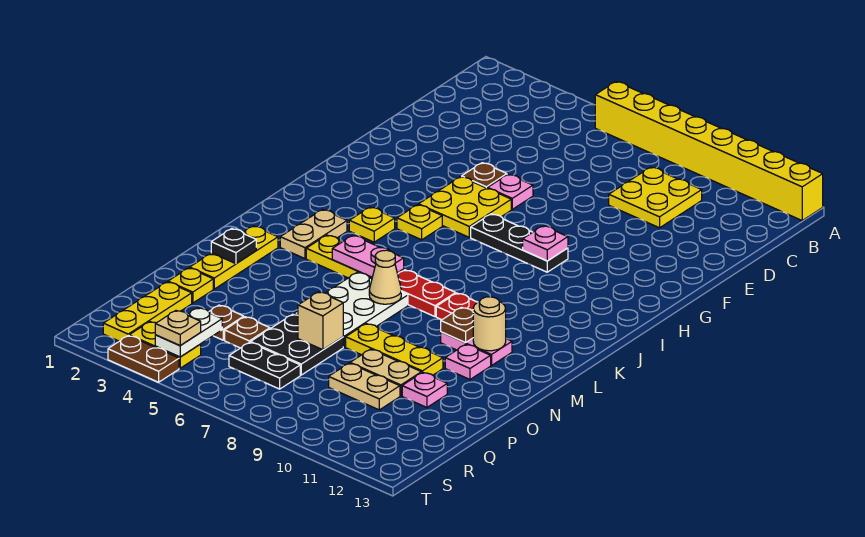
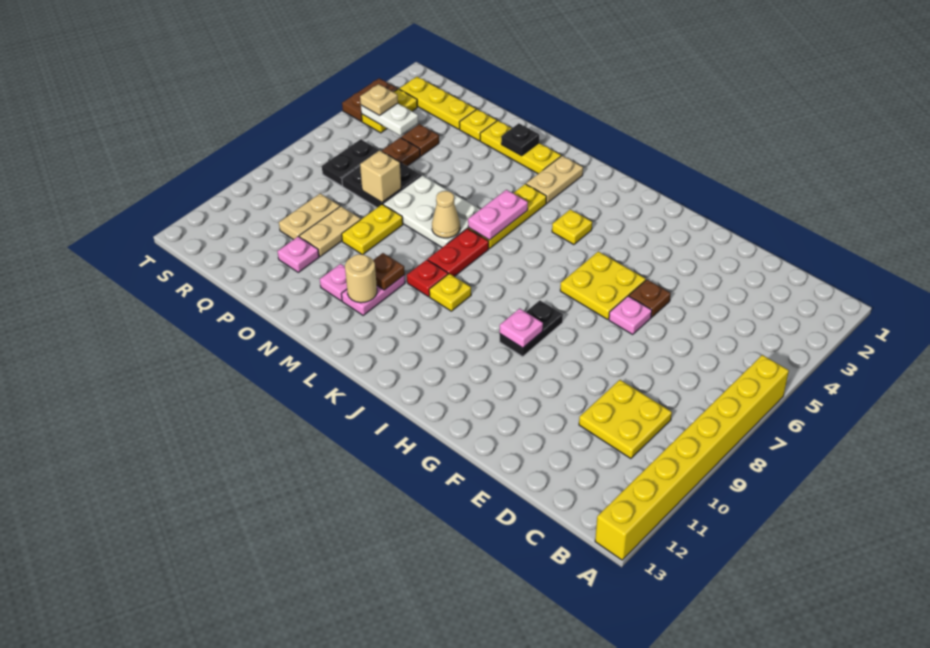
black plate H7:H9 level 1 -> black plate H8:H9 level 1
yellow plate I5 level 1 -> yellow plate K9 level 1
tan plate K3:L3 level 1 -> tan plate L2:L3 level 1
yellow plate O8:O10 level 1 -> yellow plate O8:O9 level 1

